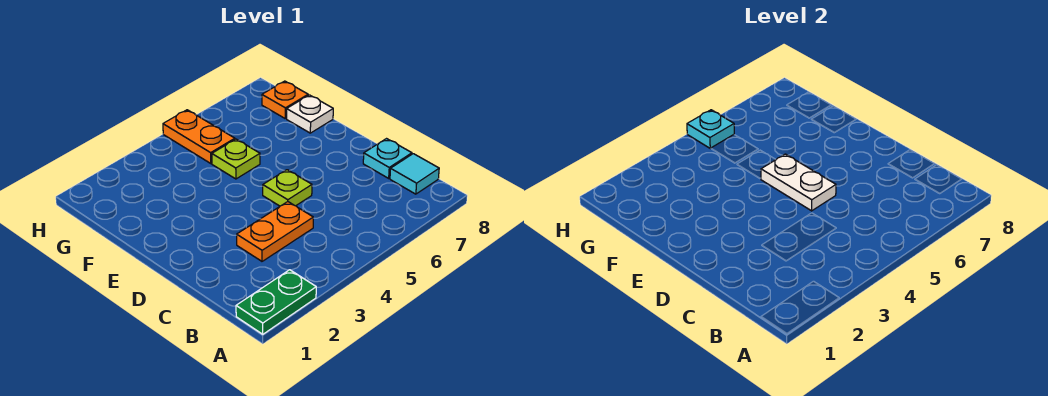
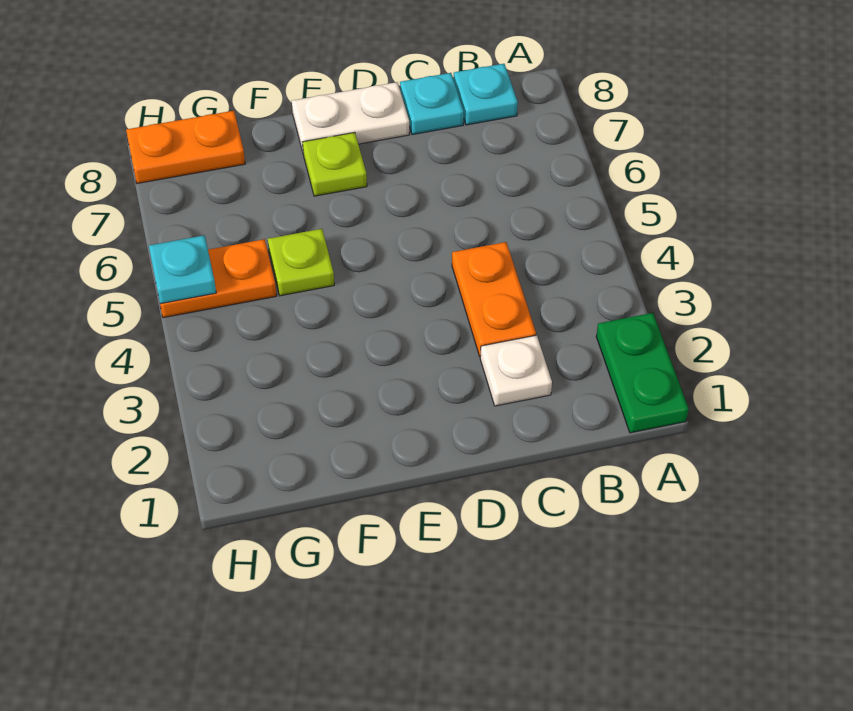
cyan tile B8 level 1 -> cyan plate B8 level 1
lime plate D5 level 1 -> lime plate E7 level 1
white plate D5:E5 level 2 -> white plate D8:E8 level 1
white plate F8 level 1 -> white plate C2 level 1
orange plate G8 level 1 -> orange plate G8:H8 level 1

